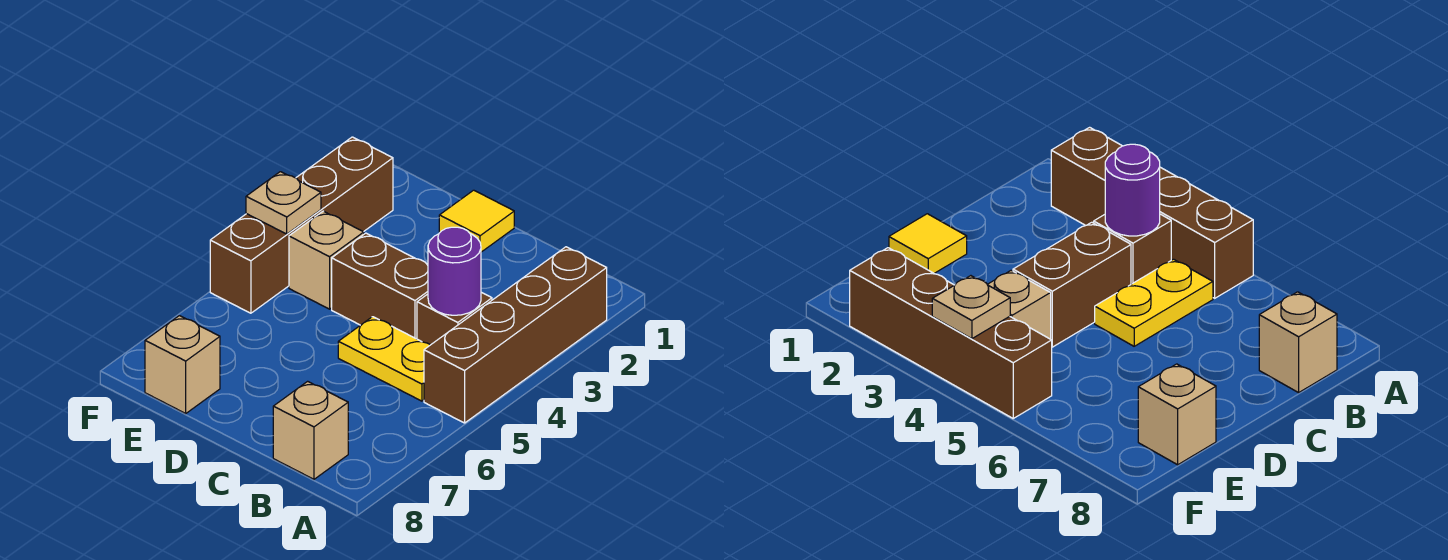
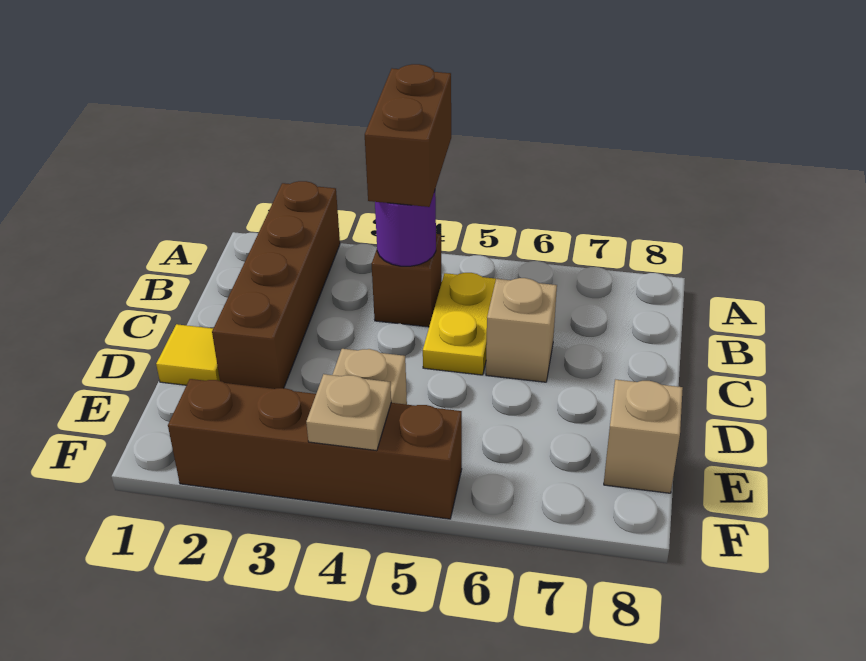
brown brick A2:A5 level 1 -> brown brick A2:D2 level 1
tan brick B8 level 1 -> tan brick C6 level 1
brown brick C4:D4 level 1 -> brown brick A4:B4 level 3

